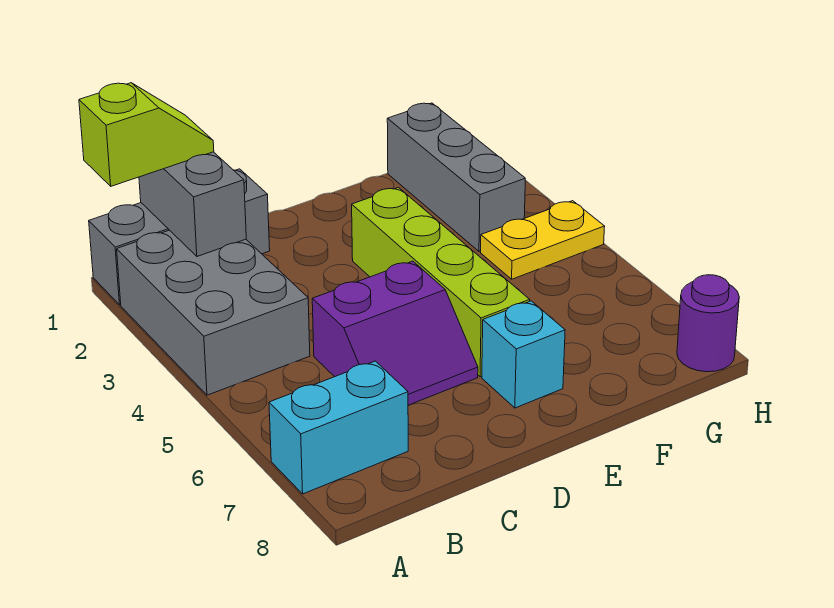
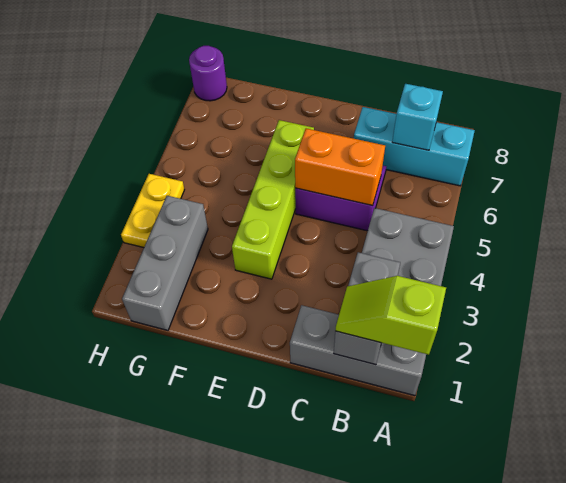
cyan brick A7:B7 level 1 -> cyan brick A7:C7 level 1
none -> orange brick C5:D5 level 2
cyan brick E7 level 1 -> cyan brick B7 level 2
yellow plate G4:H4 level 1 -> yellow plate H3:H4 level 1

